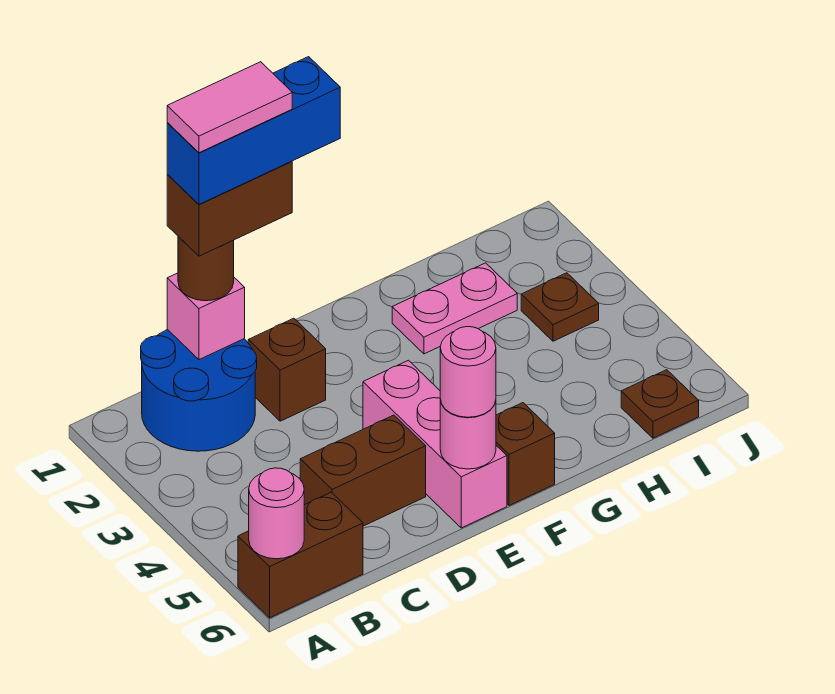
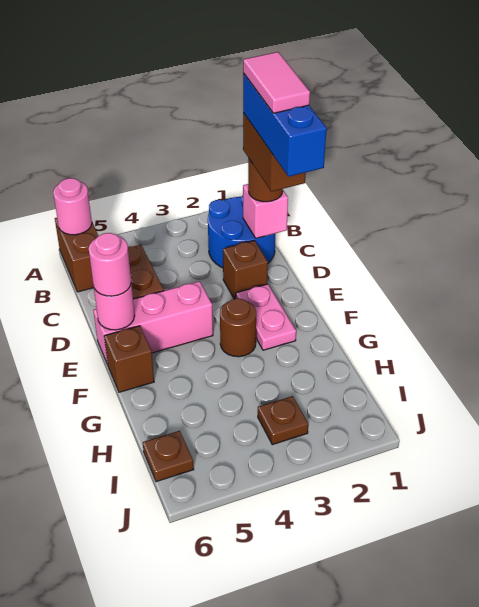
none -> brown round brick F3 level 1
pink plate G2:H2 level 1 -> pink plate E2:F2 level 1

